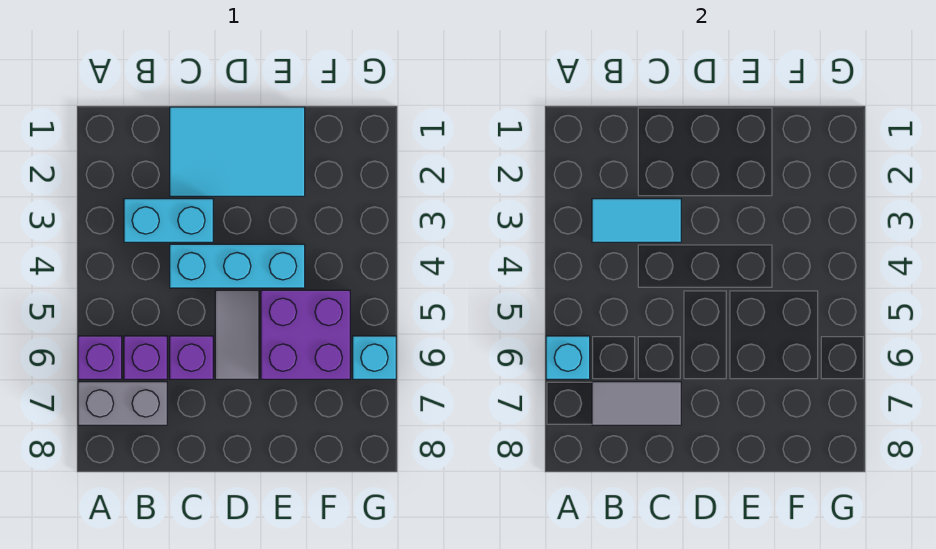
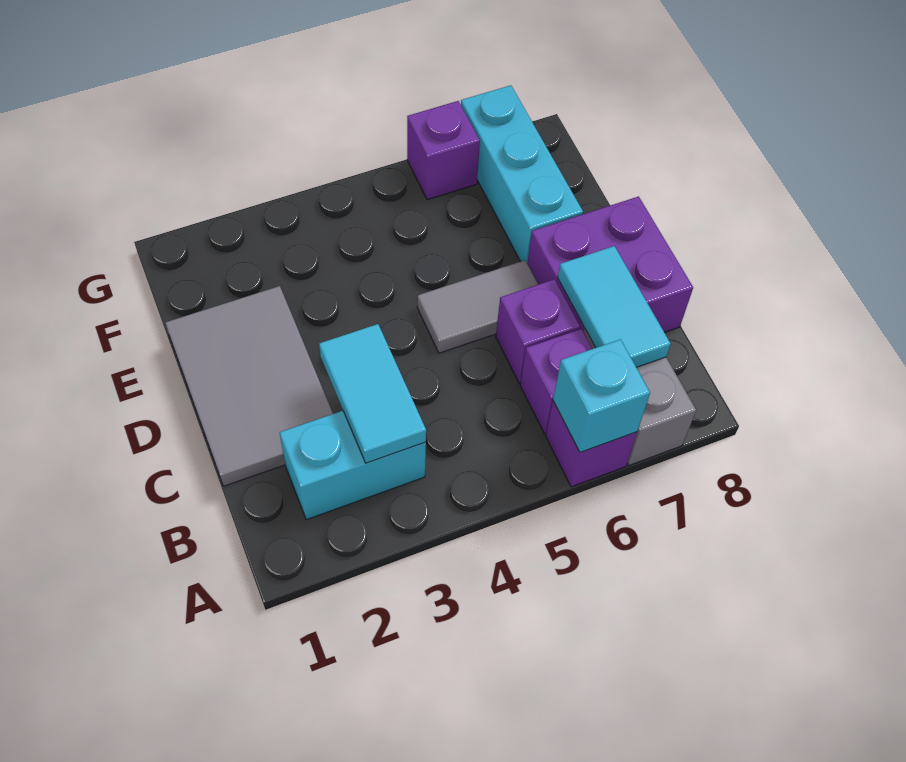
cyan brick B3:C3 level 1 -> cyan brick B2:B3 level 1
grey tile B7:C7 level 2 -> cyan tile B7:C7 level 2
cyan tile C1:E2 level 1 -> grey tile C1:E2 level 1
cyan brick C4:E4 level 1 -> cyan brick E7:G7 level 1
purple brick E5:F6 level 1 -> purple brick C7:D8 level 1
cyan brick G6 level 1 -> purple brick G6 level 1

